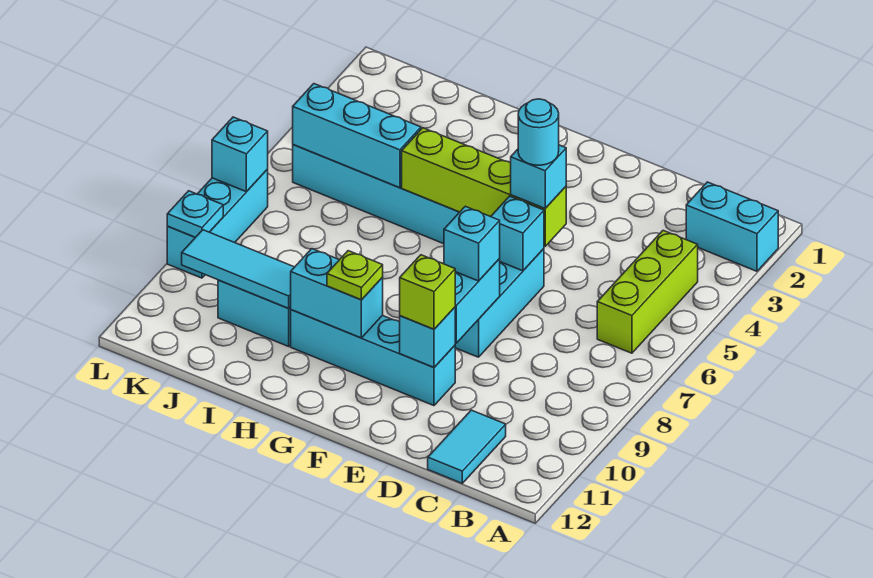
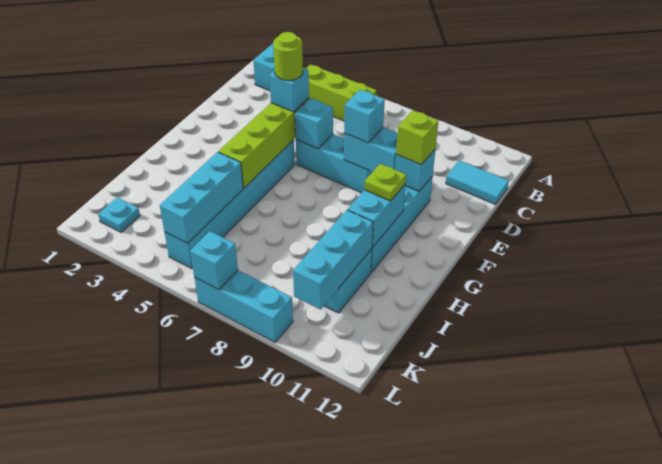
cyan round brick E5 level 4 -> lime round brick E5 level 4
cyan tile I10:K10 level 2 -> cyan brick I10:K10 level 2
cyan plate L9 level 2 -> cyan plate K2 level 1

